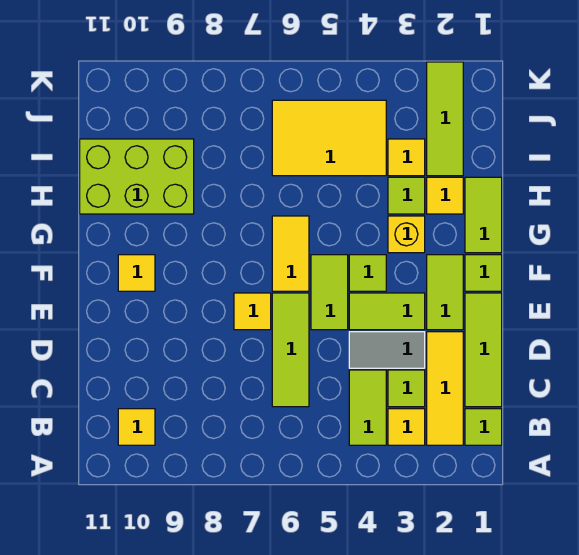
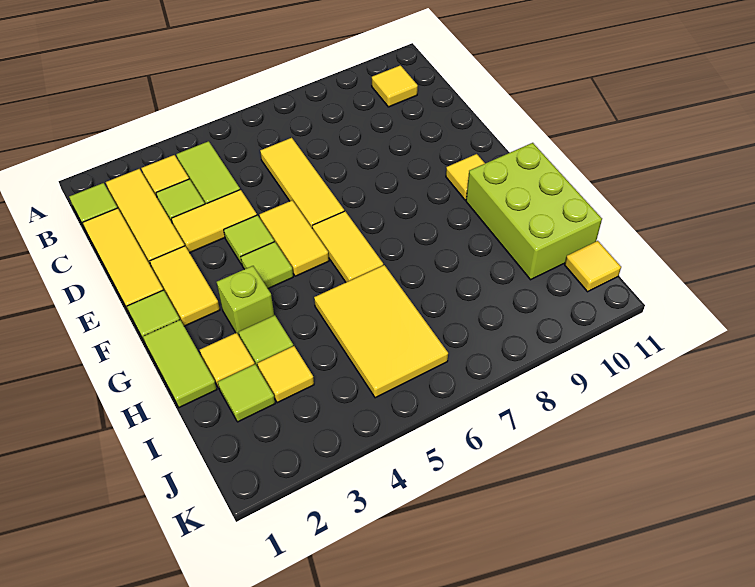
lime tile C1:E1 level 1 -> yellow tile C1:E1 level 1
lime tile C6:E6 level 1 -> yellow tile C6:E6 level 1
grey tile D3:D4 level 1 -> yellow tile D3:D4 level 1
lime tile E2:F2 level 1 -> yellow tile E2:F2 level 1
lime tile E3:E4 level 1 -> lime tile E4 level 1
lime tile E5:F5 level 1 -> yellow tile E5:F5 level 1
yellow tile E7 level 1 -> yellow tile J11 level 1
yellow brick G3 level 1 -> lime brick G3 level 1
lime brick H9:I11 level 1 -> lime brick G10:I11 level 1
lime tile I2:K2 level 1 -> lime tile I2 level 1
yellow tile I4:J6 level 1 -> yellow tile H5:J6 level 1

